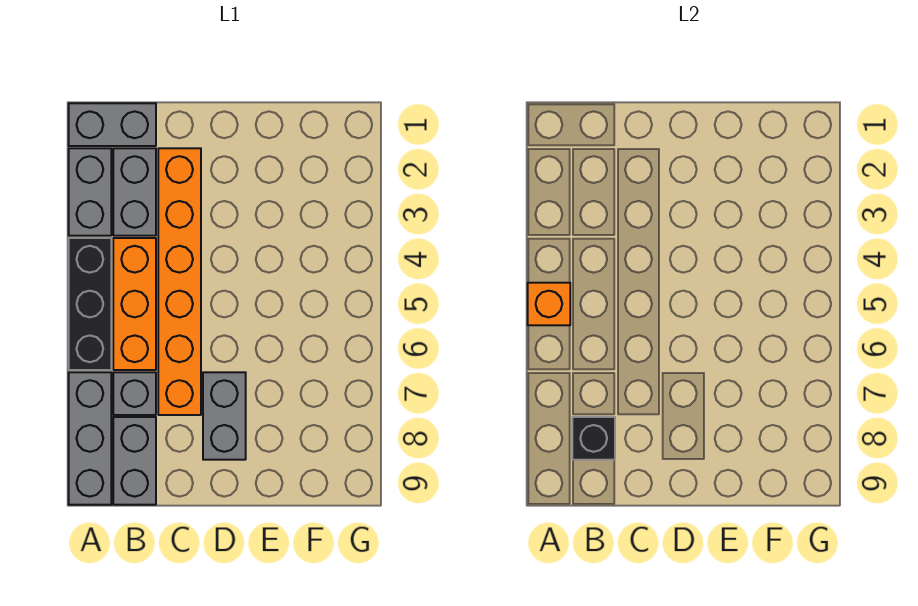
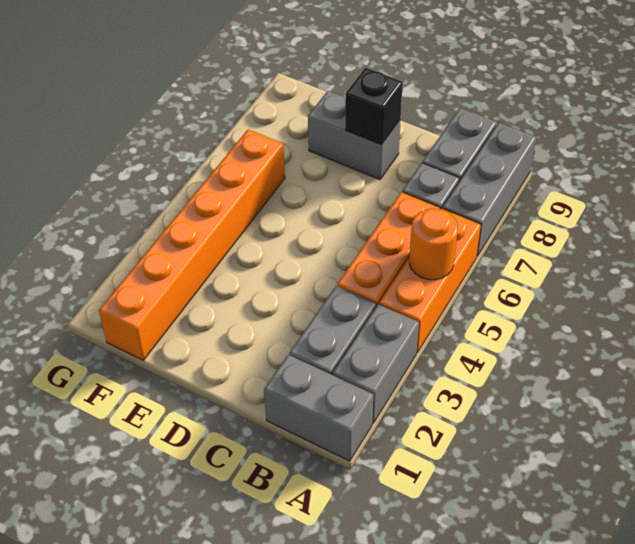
black brick A4:A6 level 1 -> orange brick A4:A6 level 1
orange brick A5 level 2 -> orange round brick A5 level 2
black brick B8 level 2 -> black brick D8 level 2
orange brick C2:C7 level 1 -> orange brick F1:F6 level 1
grey brick D7:D8 level 1 -> grey brick D8:E8 level 1

